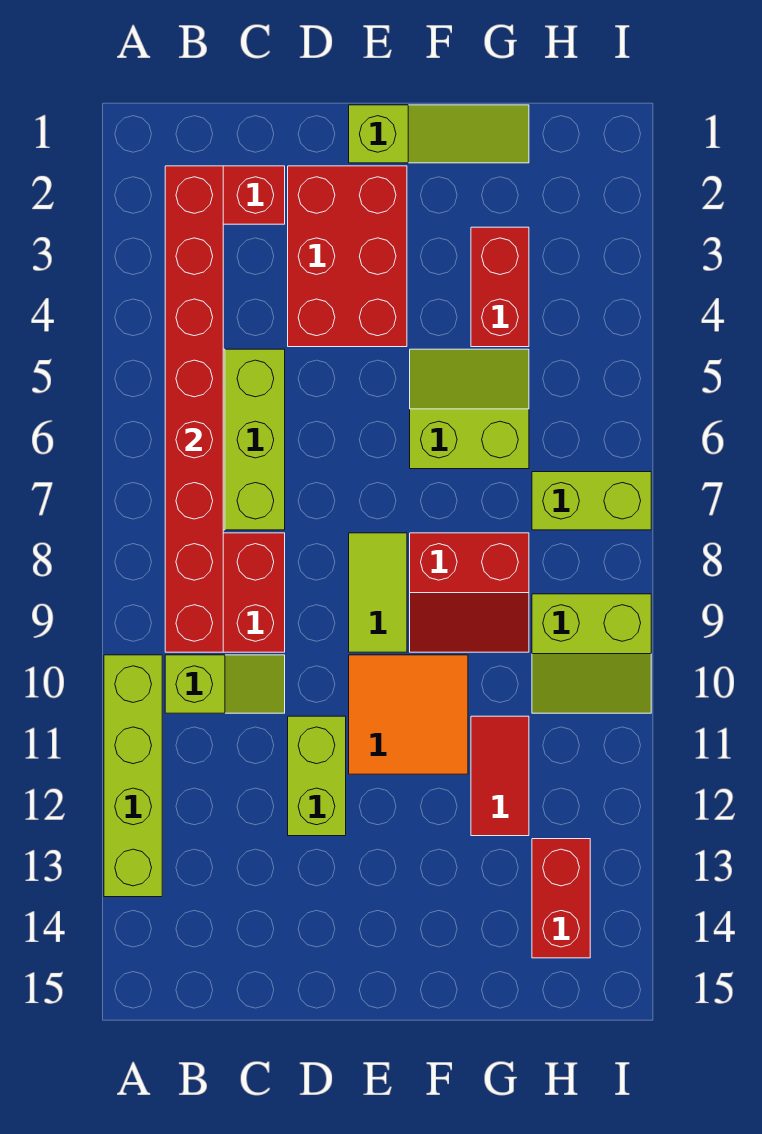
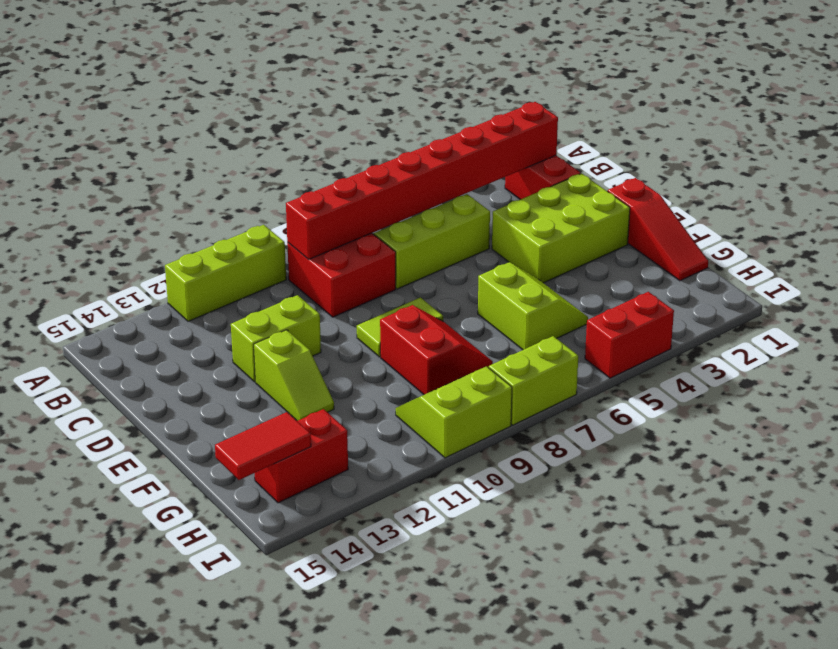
lime brick A10:A13 level 1 -> lime brick A10:A12 level 1
lime slope B10:C10 level 1 top B -> lime slope E12:F12 level 1 top E
red brick D2:E4 level 1 -> lime brick D2:E4 level 1
lime slope E1:G1 level 1 top E -> red slope E1:G1 level 1 top E
orange tile E10:F11 level 1 -> none
red slope F8:G9 level 1 top 8 -> red slope F8:G9 level 1 top 9
red brick G3:G4 level 1 -> red brick I4:I5 level 1
red tile G11:G12 level 1 -> red tile H14:H15 level 2
lime brick H7:I7 level 1 -> lime brick I7:I8 level 1
lime slope H9:I10 level 1 top 9 -> lime slope H9:I10 level 1 top I

